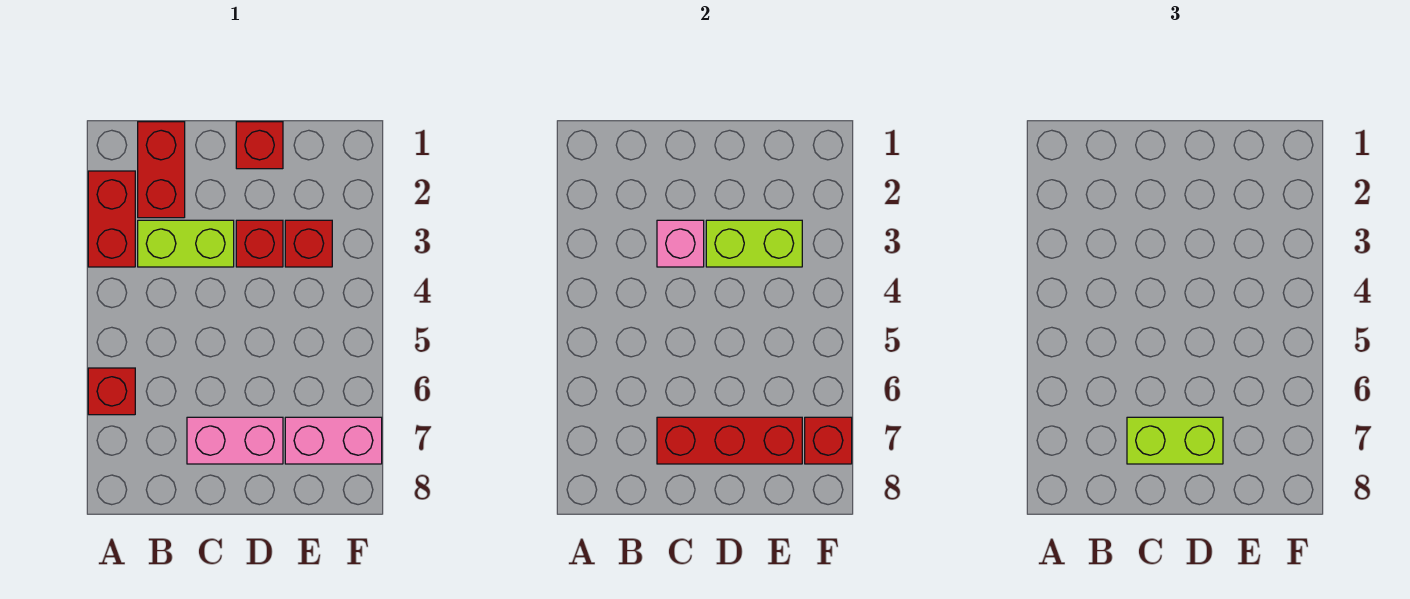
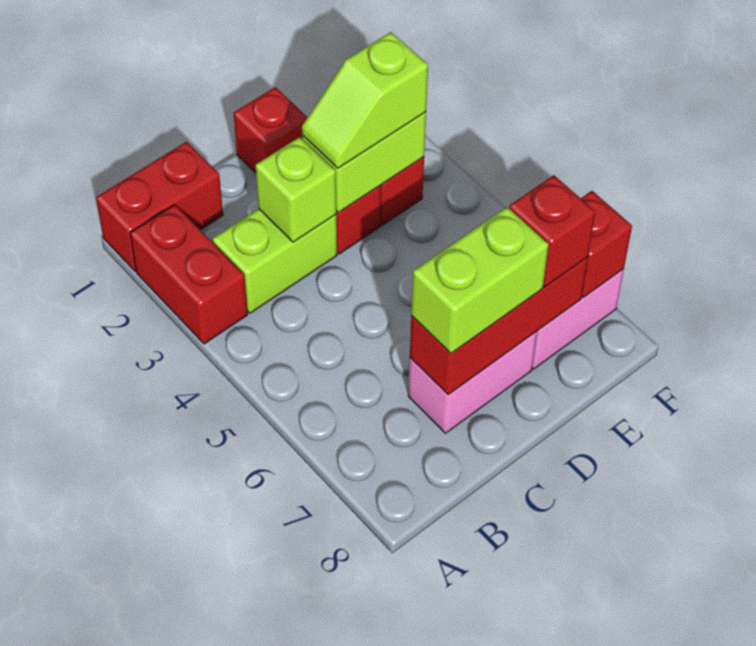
red brick A6 level 1 -> red brick E7 level 3
red brick B1:B2 level 1 -> red brick A1:B1 level 1
pink brick C3 level 2 -> lime brick C3 level 2
none -> lime slope D3:E3 level 3 top E

